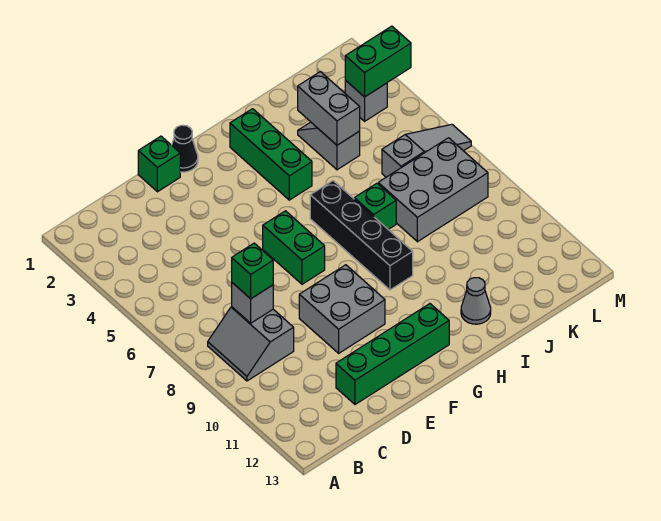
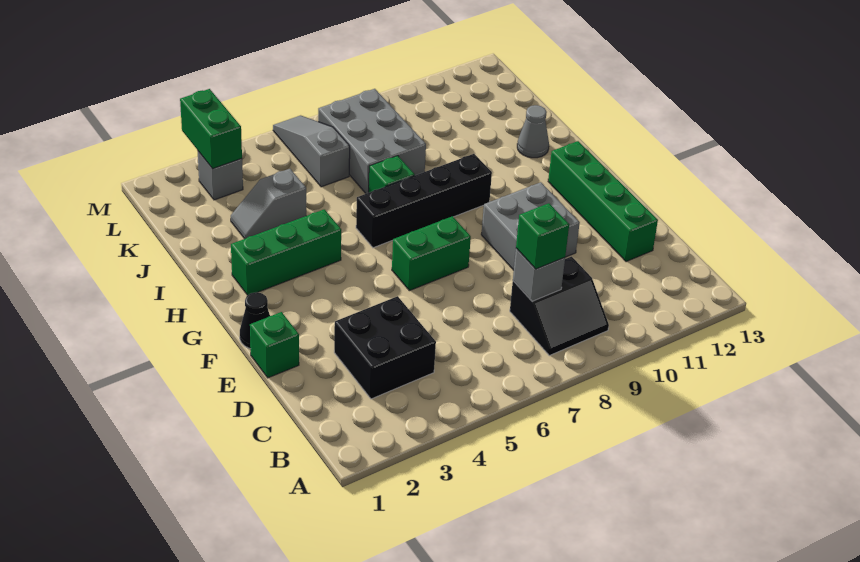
grey slope B8:C9 level 1 top C -> black slope B8:C9 level 1 top C
none -> black brick C3:D4 level 1
grey brick J3:J4 level 2 -> none

